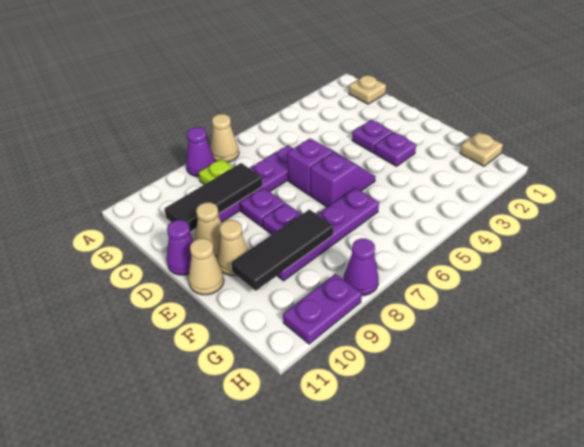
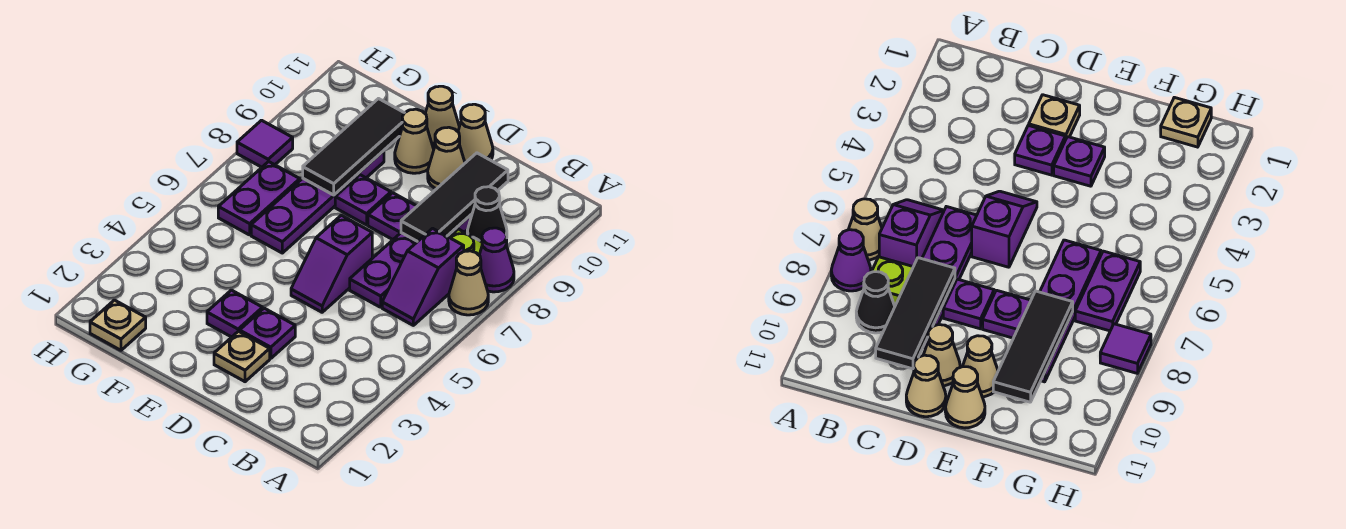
tan plate B1 level 1 -> tan plate D2 level 1
none -> black cone B9 level 1
purple cone D11 level 1 -> tan cone D11 level 1
purple slope E5:E6 level 1 top 6 -> purple slope B6:B7 level 1 top 7
purple cone H8 level 1 -> purple tile H8 level 1
purple plate H9:H10 level 1 -> purple plate G6:G7 level 1

